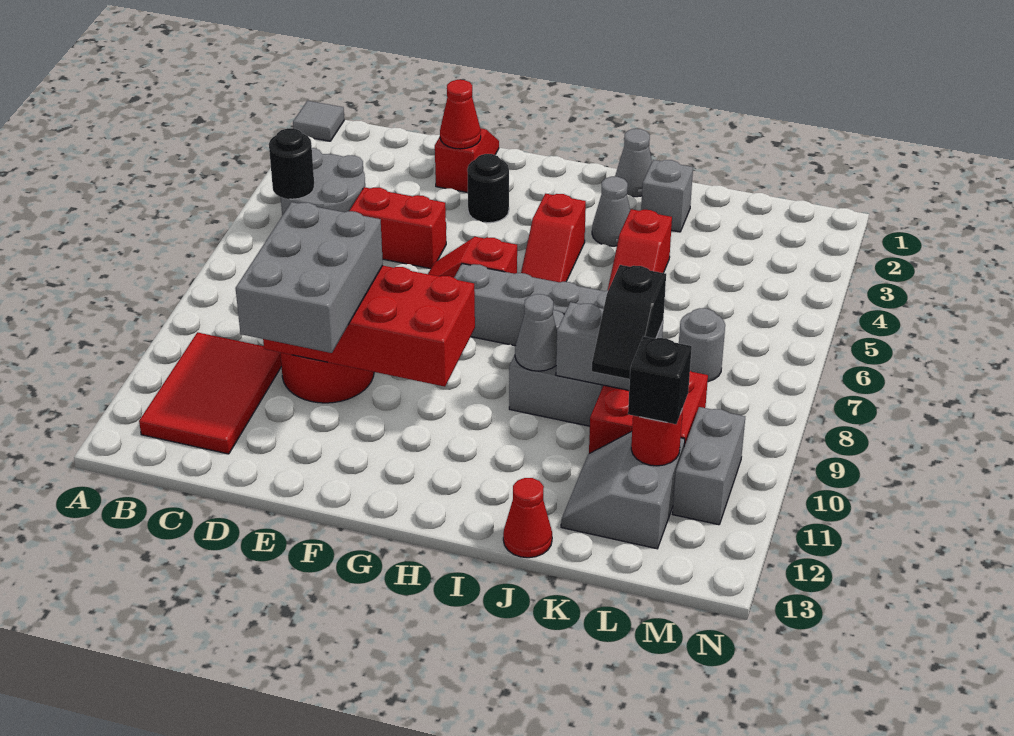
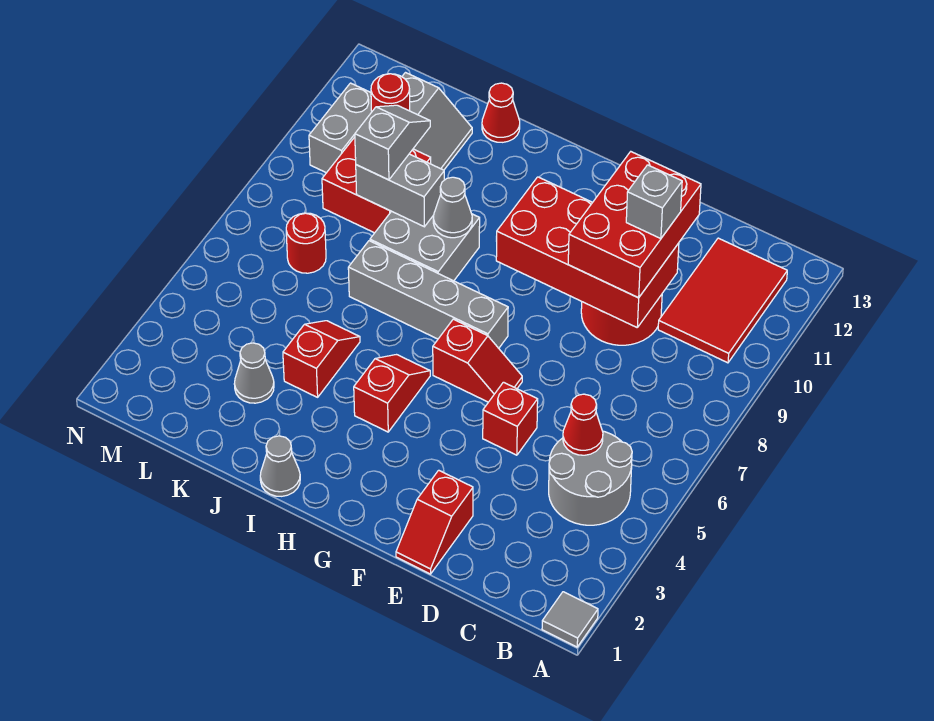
black round brick B5 level 2 -> none
red brick D5:E5 level 1 -> red brick E5 level 1
grey brick D9:E11 level 3 -> red brick D9:E11 level 3
red cone E2 level 2 -> red cone C5 level 2
black round brick F3 level 1 -> none
grey cone I3 level 1 -> grey cone K3 level 1
grey brick J2 level 1 -> grey brick D10 level 4
black slope K9:K10 level 3 top 9 -> grey slope K9:K10 level 3 top 9
grey round brick L7 level 1 -> red round brick L7 level 1
black brick L11 level 3 -> none

